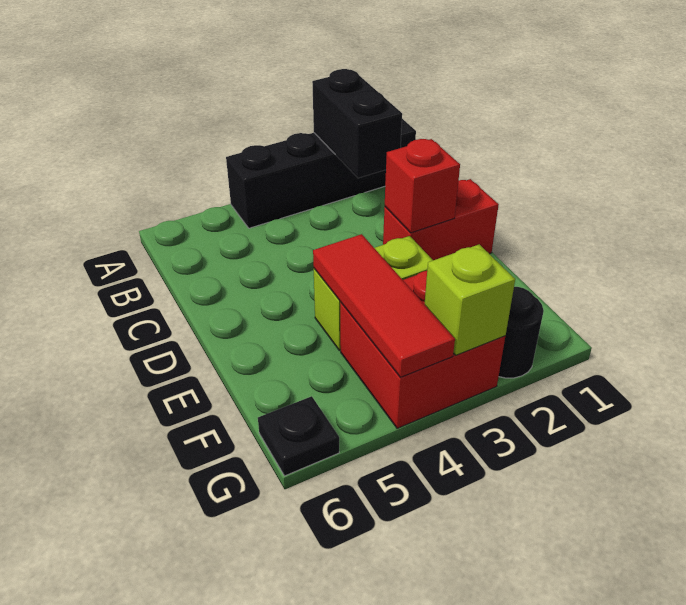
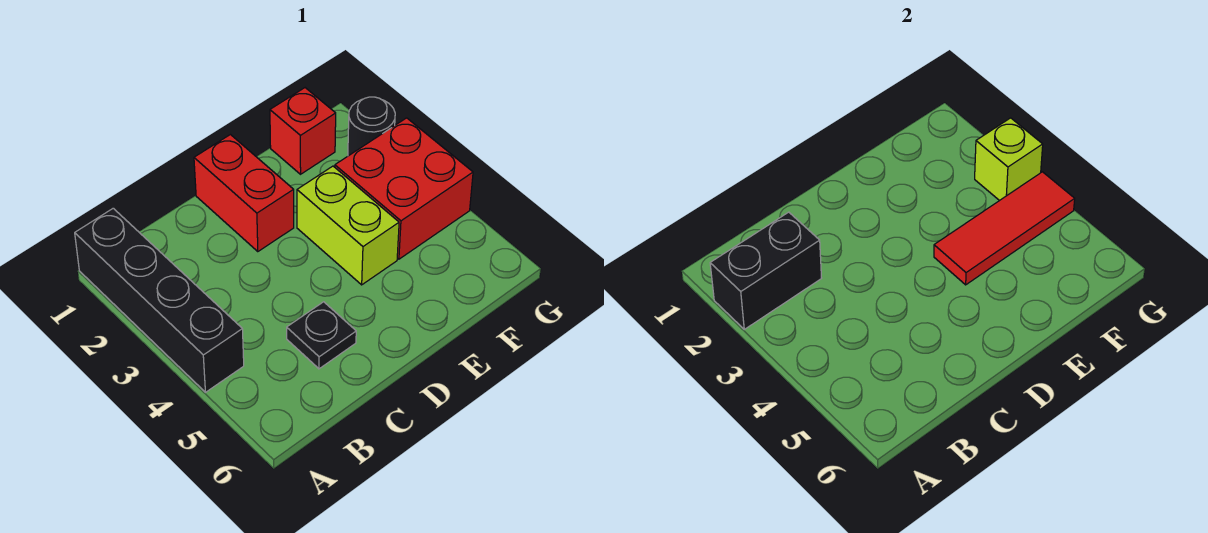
red brick D2 level 2 -> red brick F1 level 1
black plate G6 level 1 -> black plate C5 level 1

